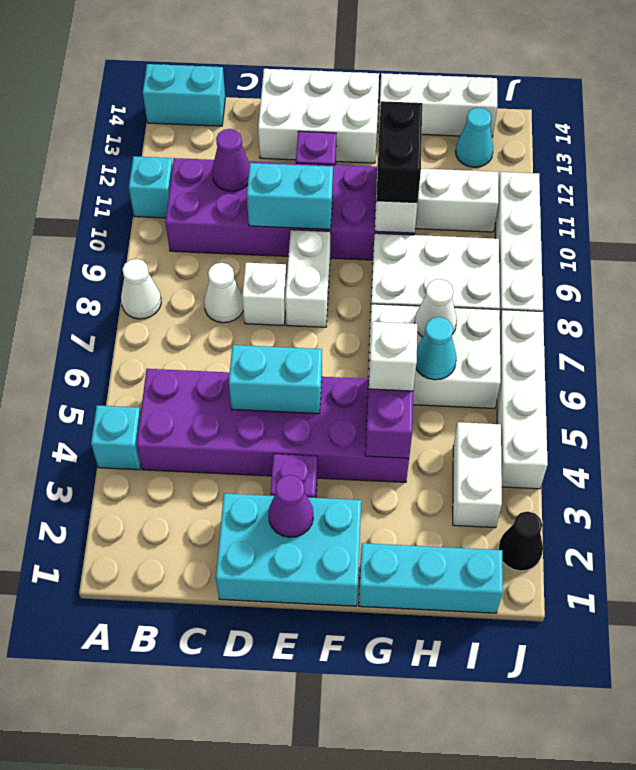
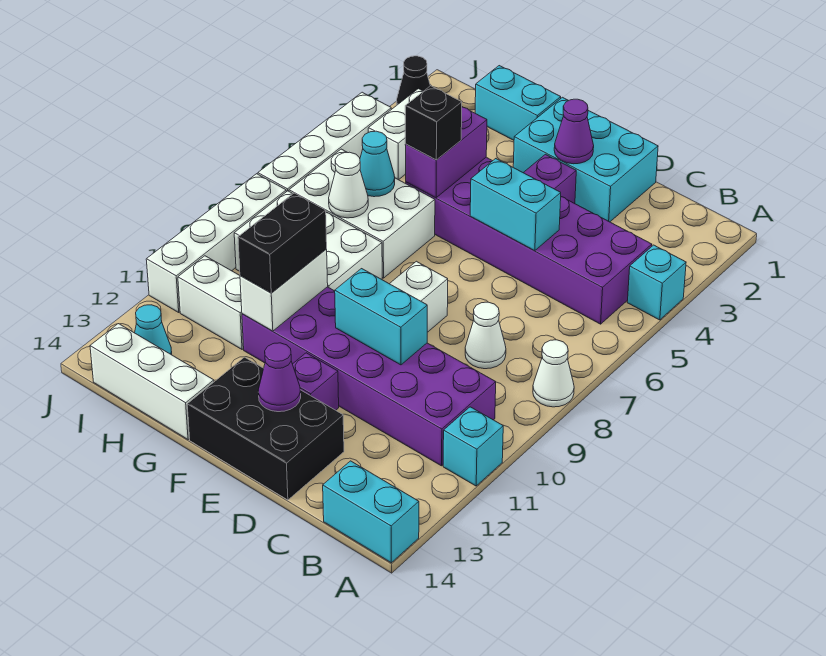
purple cone C11 level 2 -> purple cone E13 level 2
white brick D8 level 1 -> none
white brick D13:F14 level 1 -> black brick D13:F14 level 1
cyan brick G1:I1 level 1 -> cyan brick G1:H1 level 1
white brick G5 level 3 -> black brick G5 level 3

